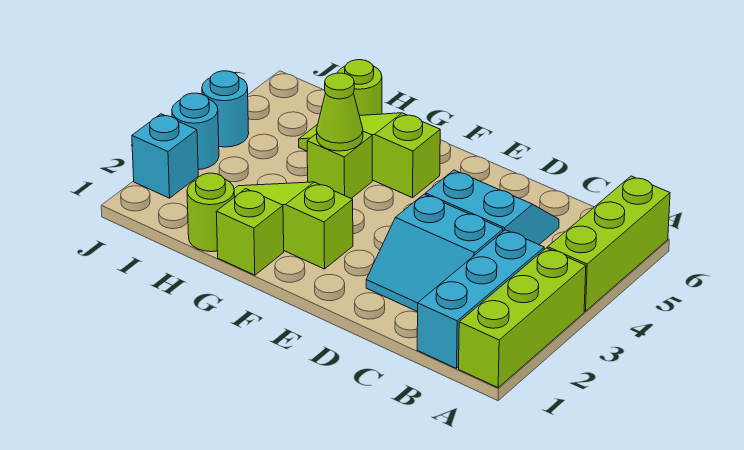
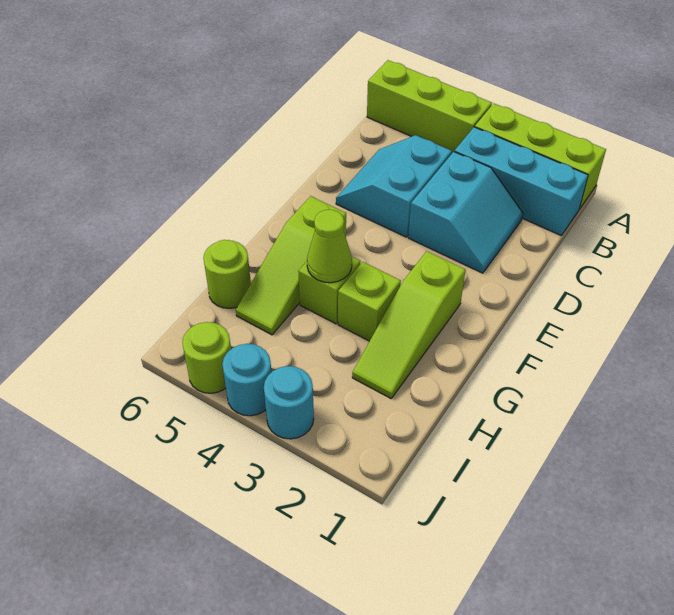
lime brick G1 level 1 -> lime brick G3 level 1
lime round brick H1 level 1 -> lime round brick J5 level 1
cyan brick J2 level 1 -> none

